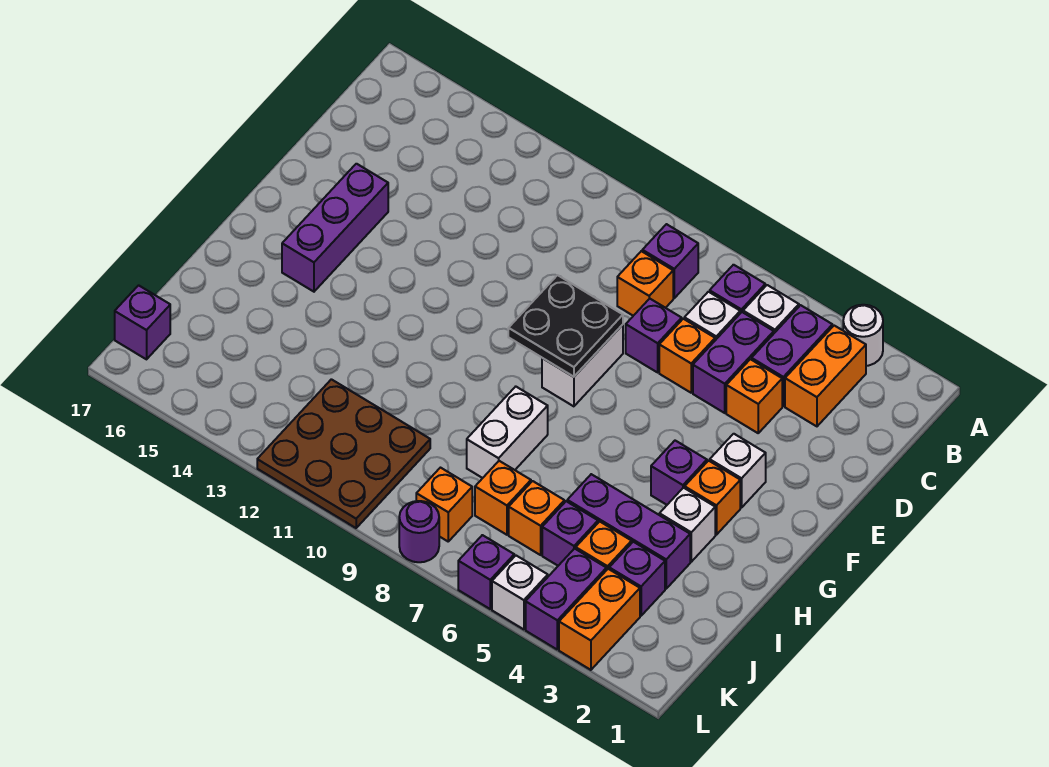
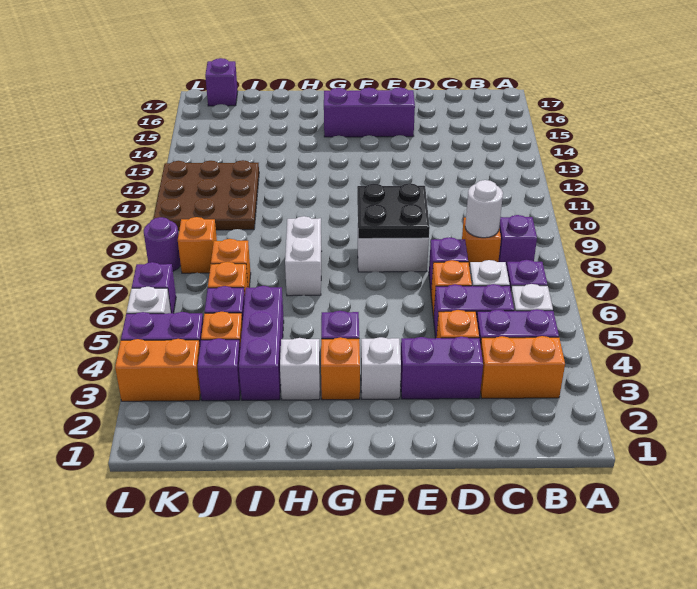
white round brick A3 level 1 -> white round brick C8 level 2
none -> purple brick D3:E3 level 1
white brick H8:I8 level 1 -> white brick H7:H8 level 1

